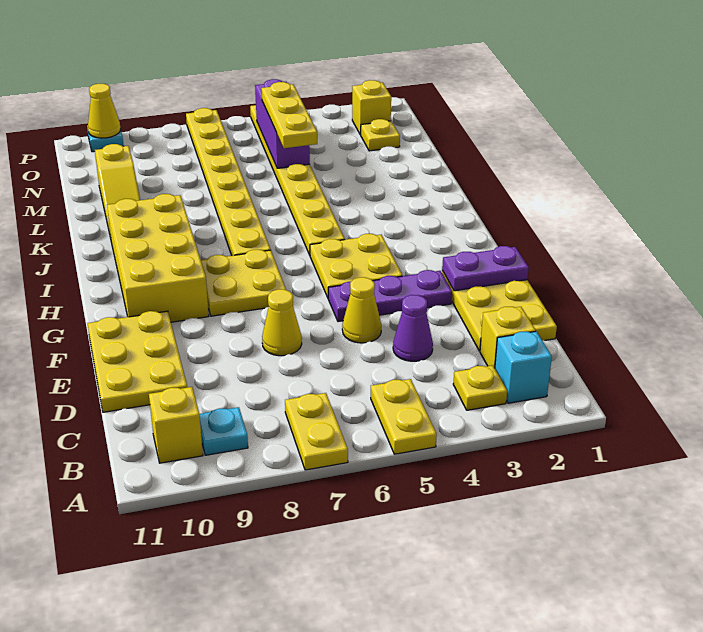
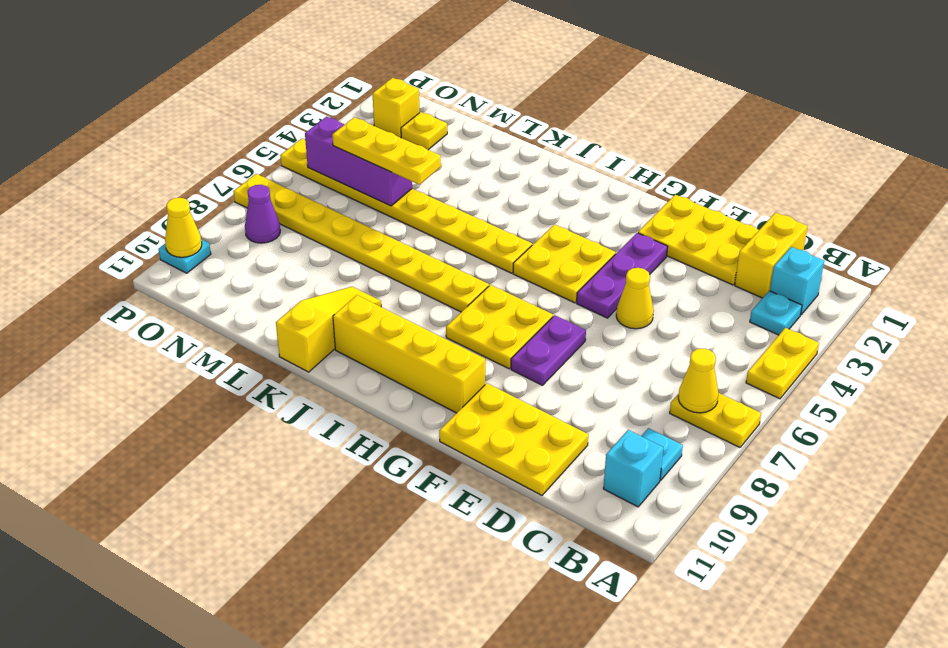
yellow plate A5:B5 level 1 -> yellow plate A4:A5 level 1
yellow plate B3 level 1 -> cyan plate B3 level 1
yellow brick B10 level 1 -> cyan brick B10 level 1
yellow brick C2 level 1 -> yellow brick C1:C2 level 1
purple cone D4 level 1 -> purple cone O8 level 1
yellow cone E7 level 1 -> yellow cone B7 level 2
purple plate F1:F2 level 2 -> purple plate F7:F8 level 1
yellow brick G9:J10 level 1 -> yellow brick G10:J10 level 1
yellow slope K10:M10 level 1 top M -> yellow slope K9:K11 level 1 top 11

